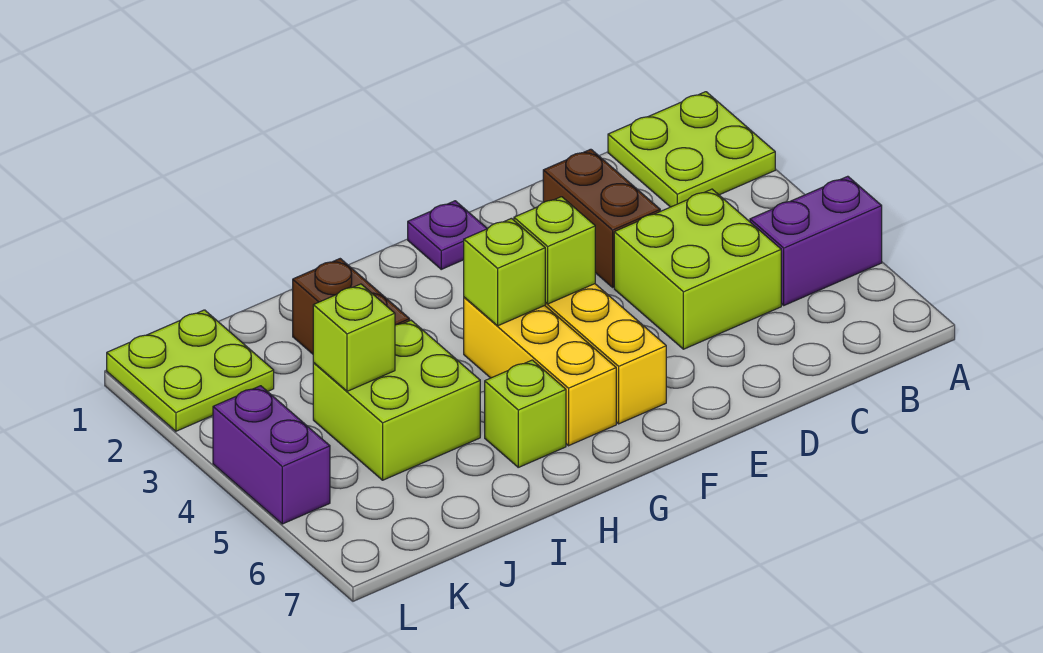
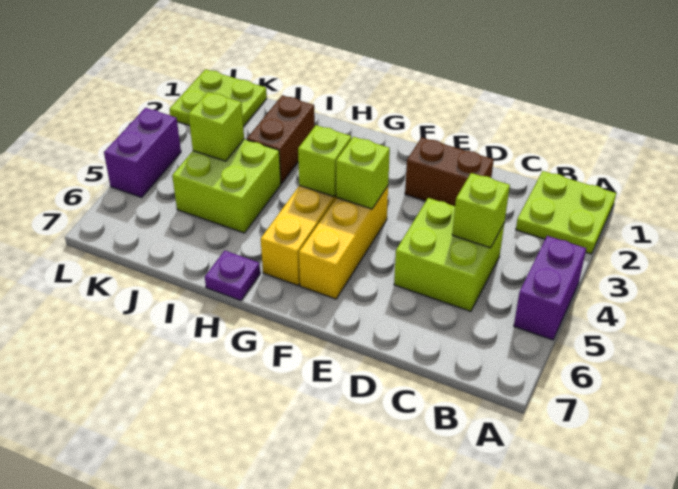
purple brick A5:B5 level 1 -> purple brick A4:A5 level 1
brown brick D2:D3 level 1 -> brown brick D2:E2 level 1
purple plate F1 level 1 -> purple plate H7 level 1
lime brick H6 level 1 -> lime brick C4 level 2

